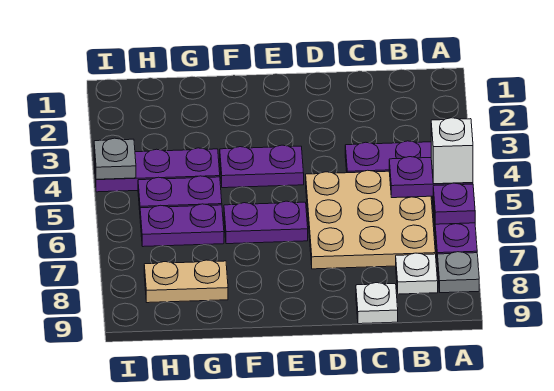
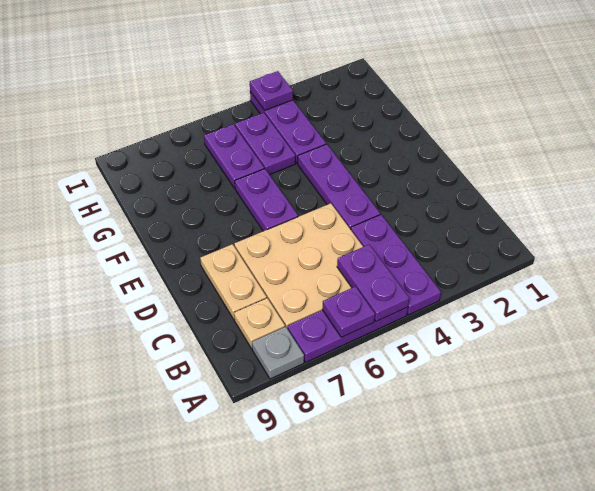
white brick A5 level 3 -> none
white plate B8 level 1 -> tan plate B8 level 1
white plate C9 level 1 -> none
purple plate E4:F4 level 1 -> purple plate D4:F4 level 1
tan plate G8:H8 level 1 -> tan plate C8:D8 level 1
grey plate I4 level 2 -> purple plate I4 level 2

